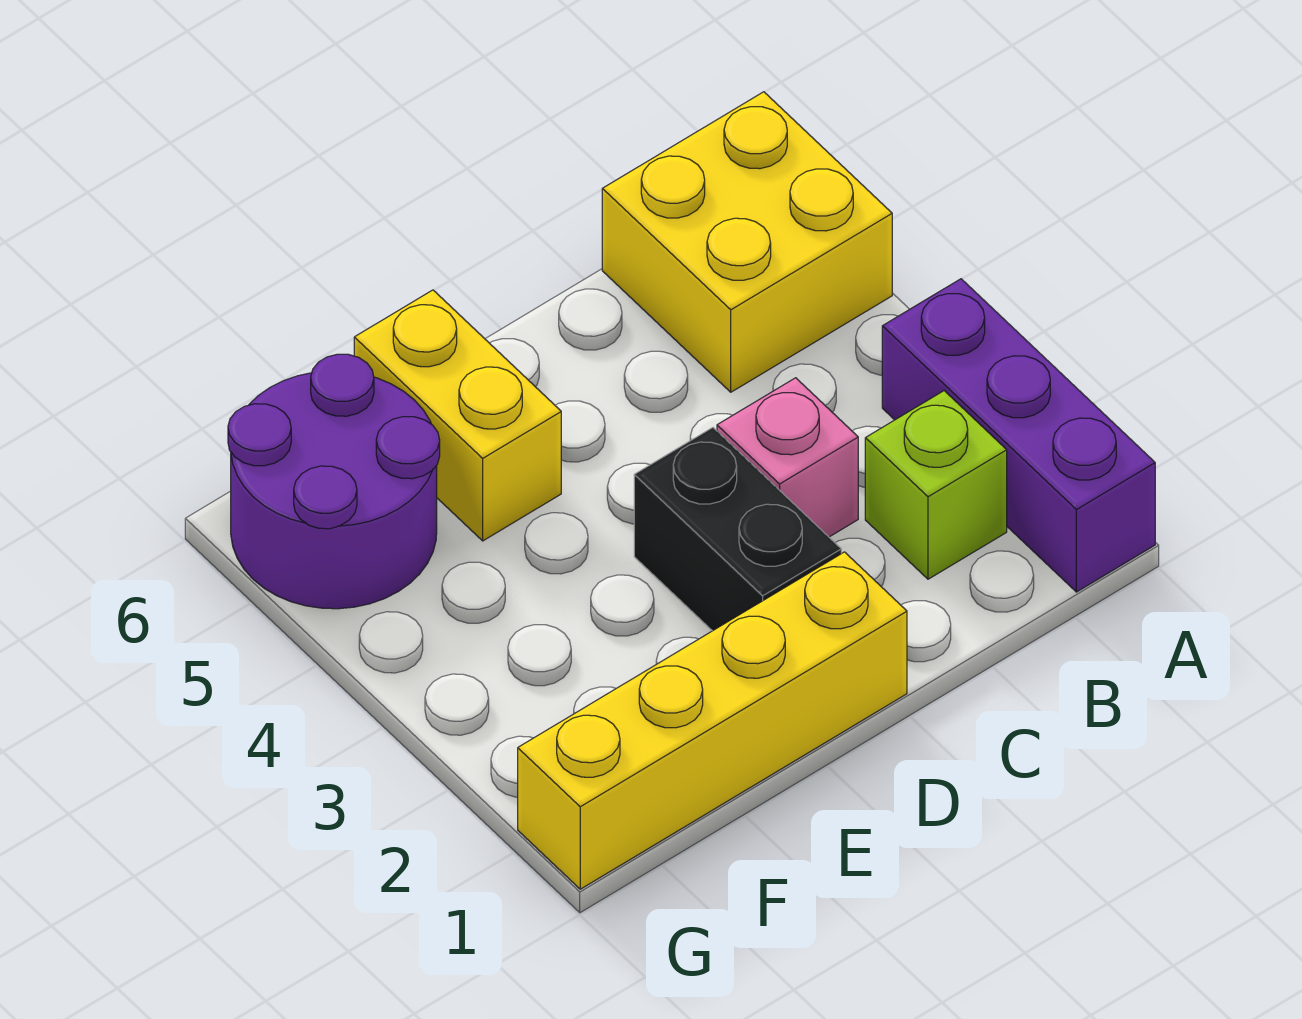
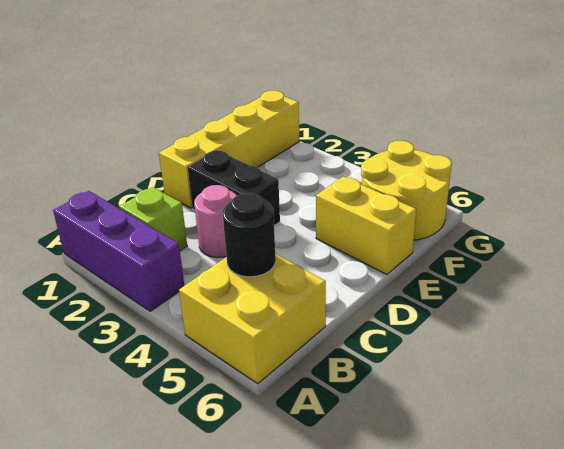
none -> black round brick B5 level 2
pink brick C3 level 1 -> pink round brick C3 level 1
purple round brick F5:G6 level 1 -> yellow round brick F5:G6 level 1

